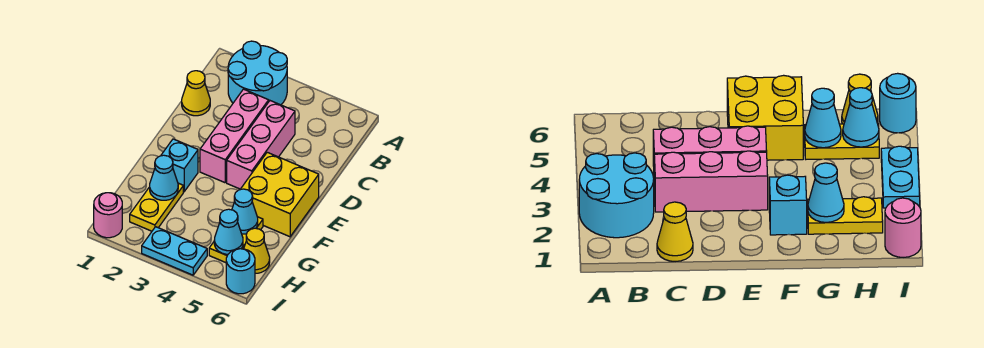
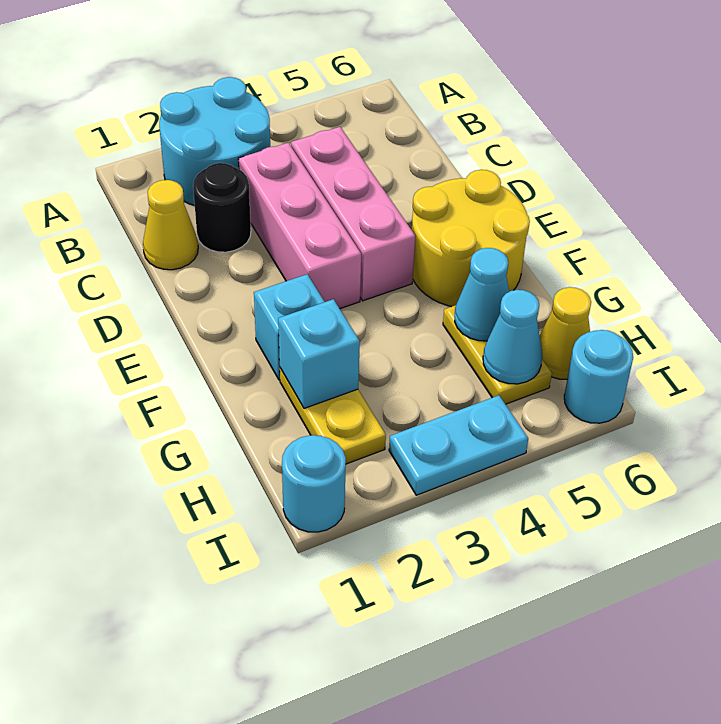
none -> black round brick C2 level 1
yellow brick E5:F6 level 1 -> yellow round brick E5:F6 level 1
cyan cone G2 level 2 -> cyan brick G2 level 2
pink round brick I1 level 1 -> cyan round brick I1 level 1

